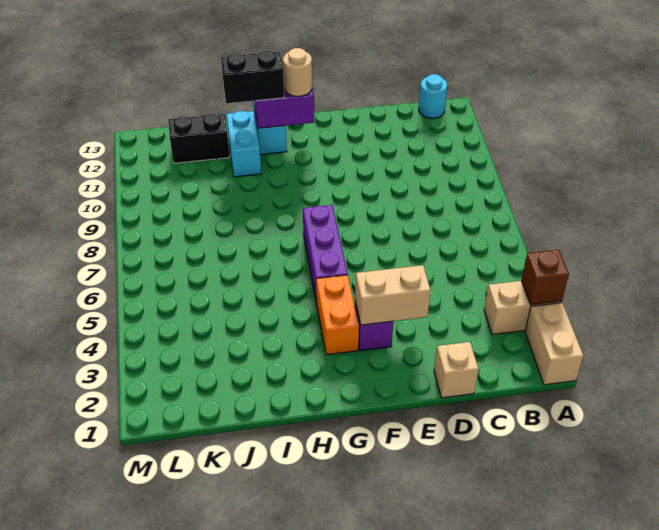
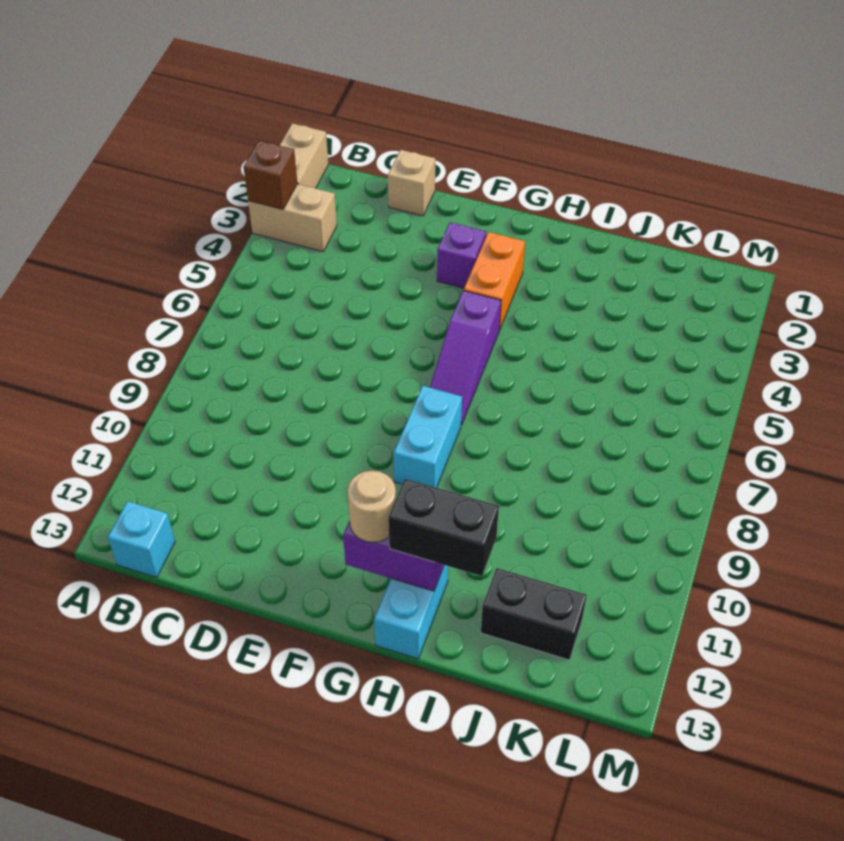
cyan round brick B13 level 1 -> cyan brick B13 level 1
tan brick E3:F3 level 2 -> none
purple brick G5:G7 level 1 -> purple slope G5:G7 level 1 top 5
cyan brick I11:I12 level 1 -> cyan brick G8:G9 level 1

